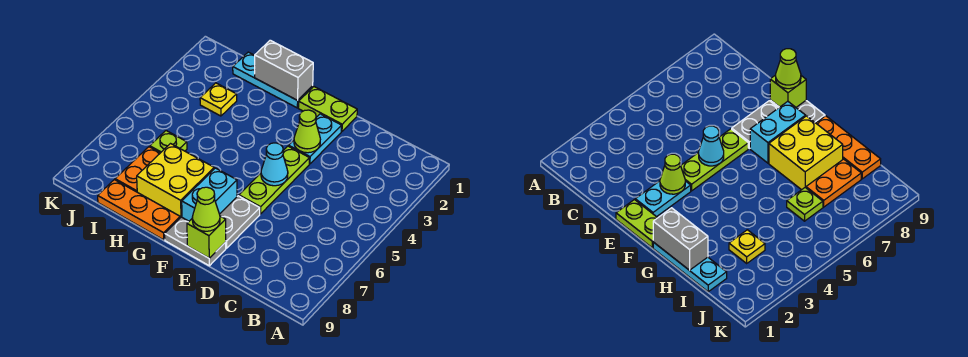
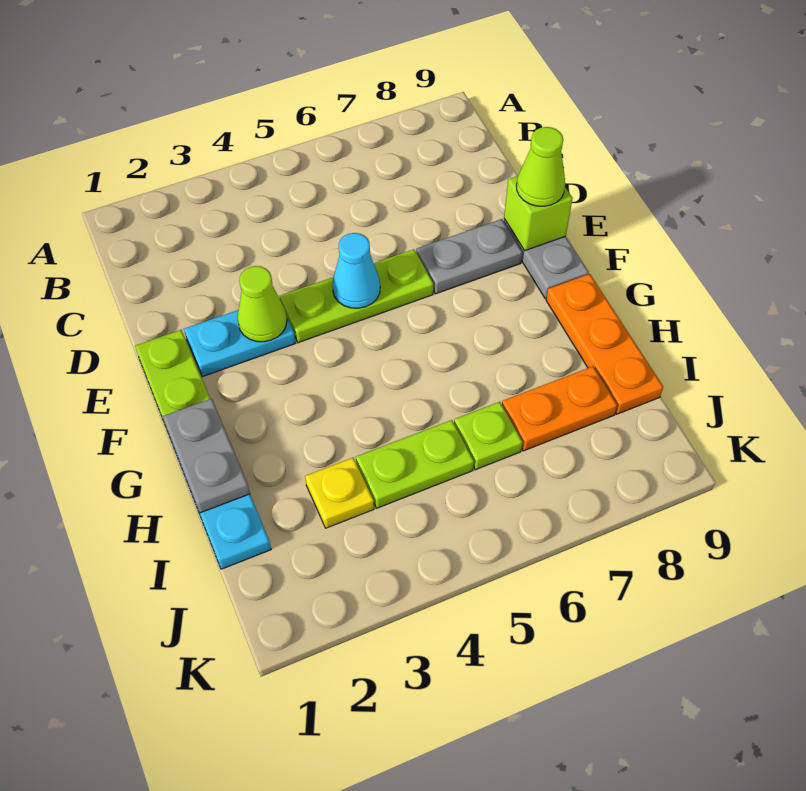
cyan brick F7:F8 level 1 -> none
grey brick G1:H1 level 2 -> grey plate G1:H1 level 2
yellow brick G7:H8 level 1 -> none
none -> lime plate I4:I5 level 1

